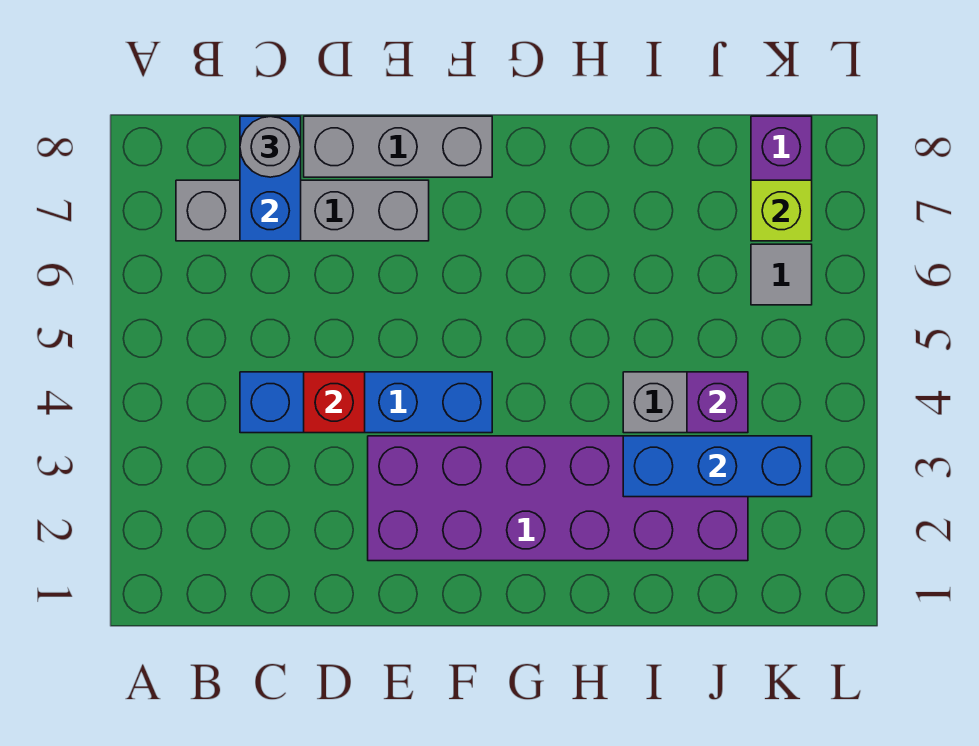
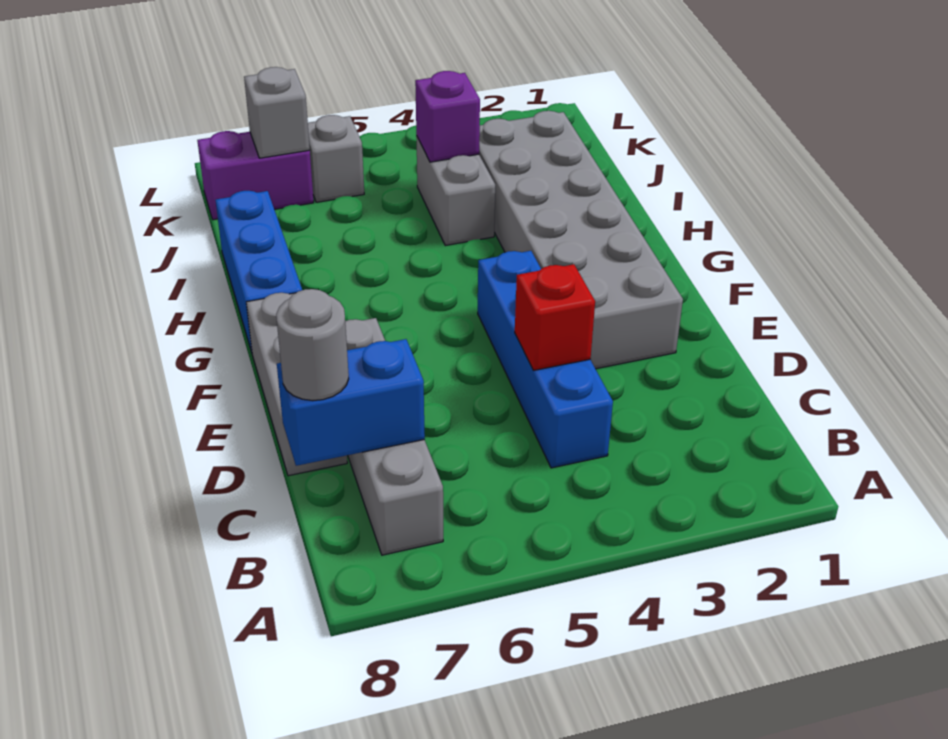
purple brick E2:J3 level 1 -> grey brick E2:J3 level 1
blue brick I3:K3 level 2 -> blue brick G8:I8 level 1
grey tile K6 level 1 -> grey brick K6 level 1
lime brick K7 level 2 -> grey brick K7 level 2

